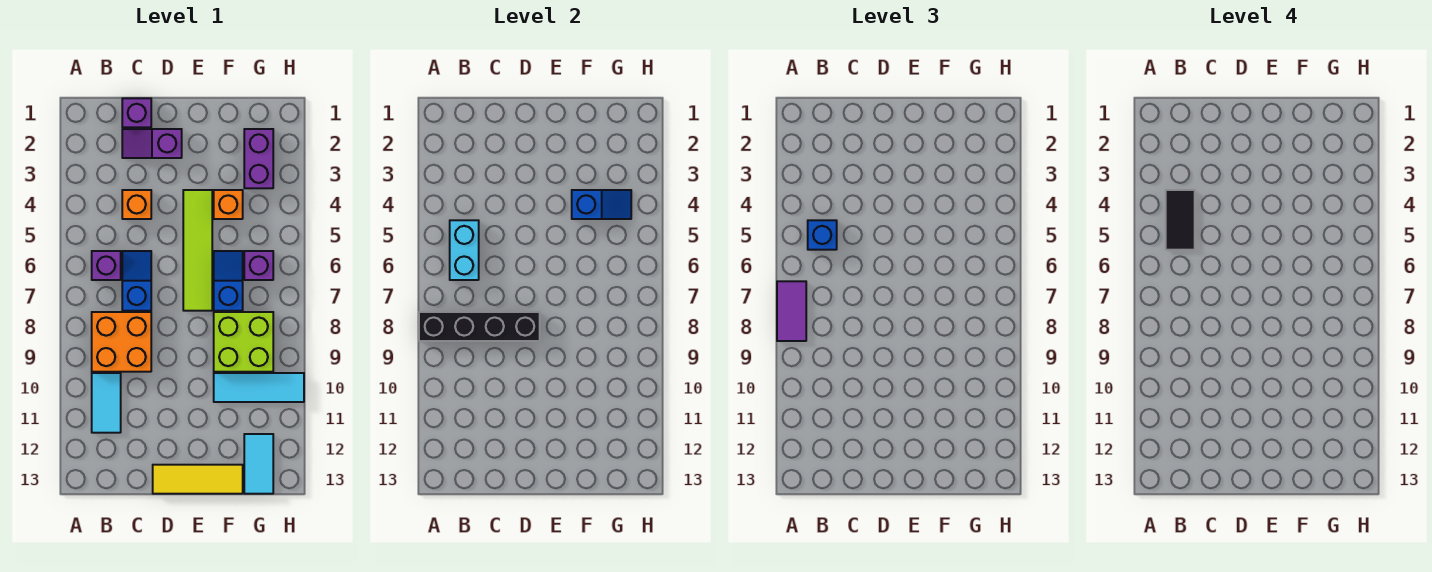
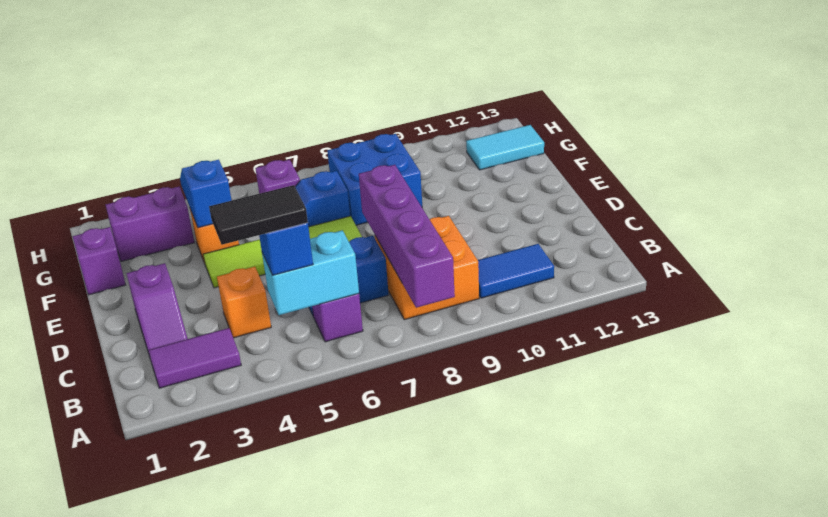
purple tile A7:A8 level 3 -> purple tile B2:B3 level 1
black brick A8:D8 level 2 -> purple brick A8:D8 level 2
cyan tile B10:B11 level 1 -> blue tile B10:B11 level 1
purple brick C1 level 1 -> purple brick F1 level 1
yellow tile D13:F13 level 1 -> none
lime brick F8:G9 level 1 -> blue brick F8:G9 level 1
cyan tile F10:H10 level 1 -> none

